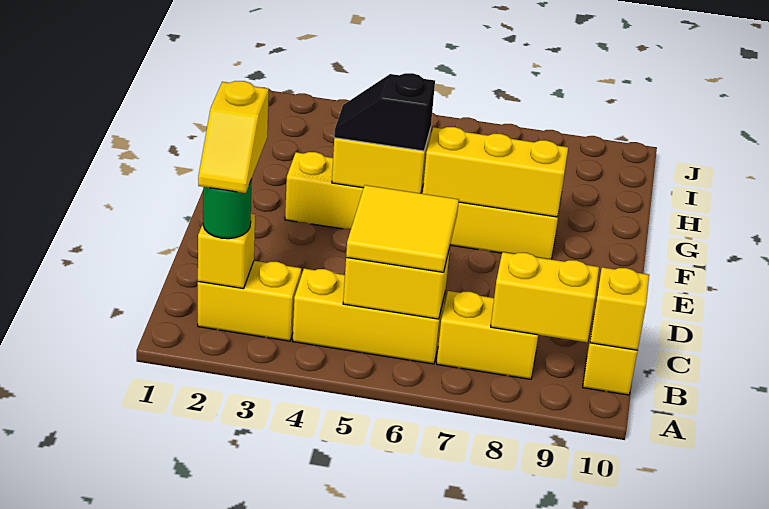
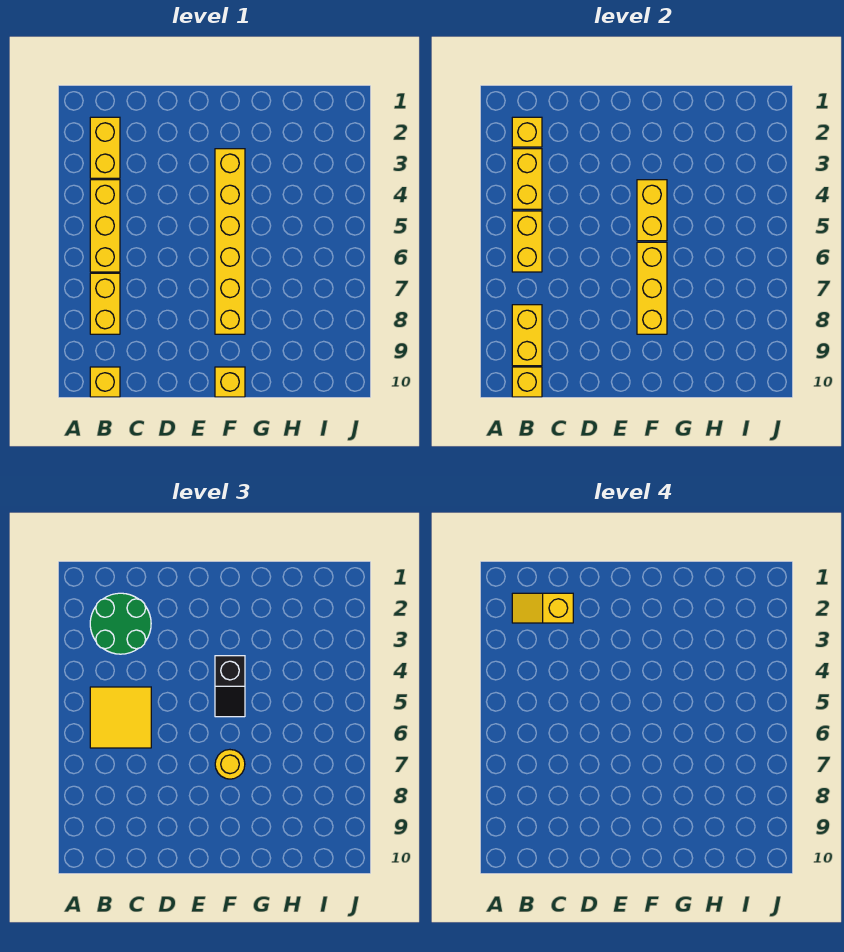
green round brick B2 level 3 -> green round brick B2:C3 level 3
none -> yellow brick B3:B4 level 2
black slope F4:F5 level 3 top 5 -> black slope F4:F5 level 3 top 4
none -> yellow round brick F7 level 3
none -> yellow brick F10 level 1

